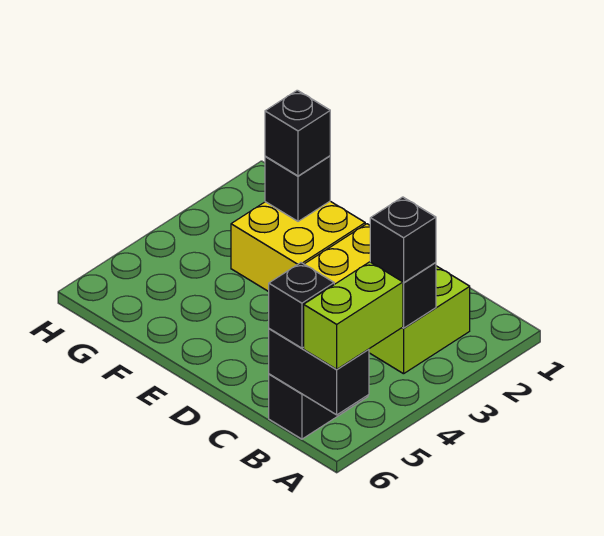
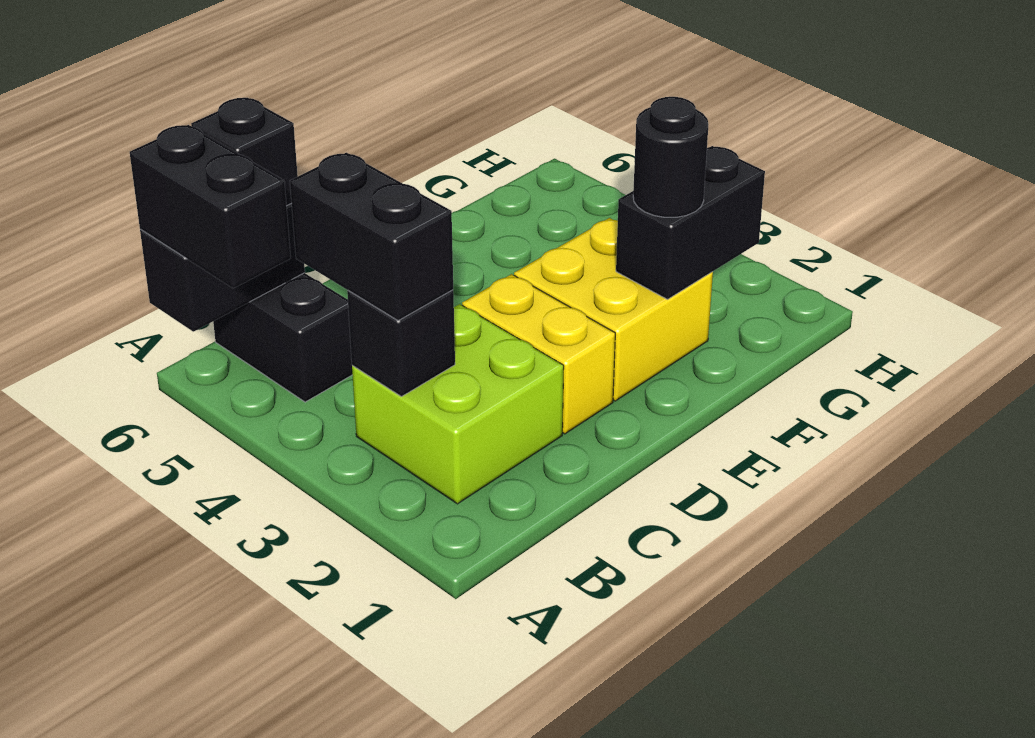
lime brick A5:A6 level 3 -> black brick A5:A6 level 3
black brick B3 level 3 -> black brick B3:B4 level 3
black brick F2 level 2 -> black brick F2:G2 level 2
black brick F2 level 3 -> black round brick F2 level 3

